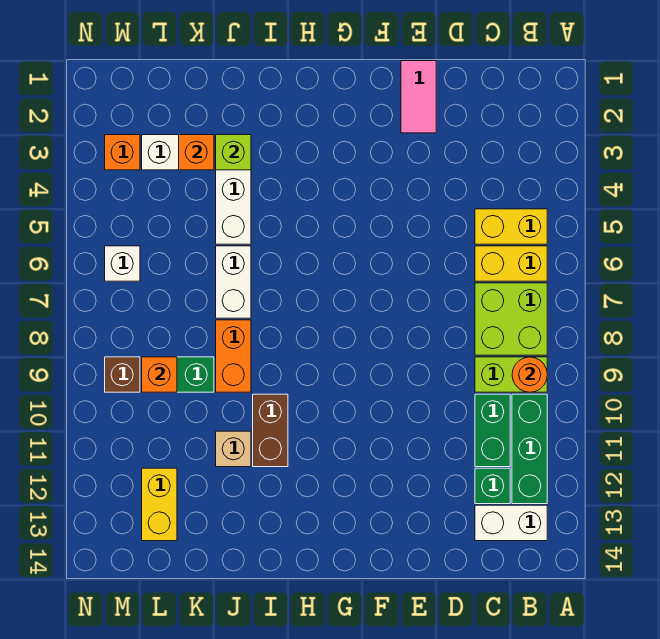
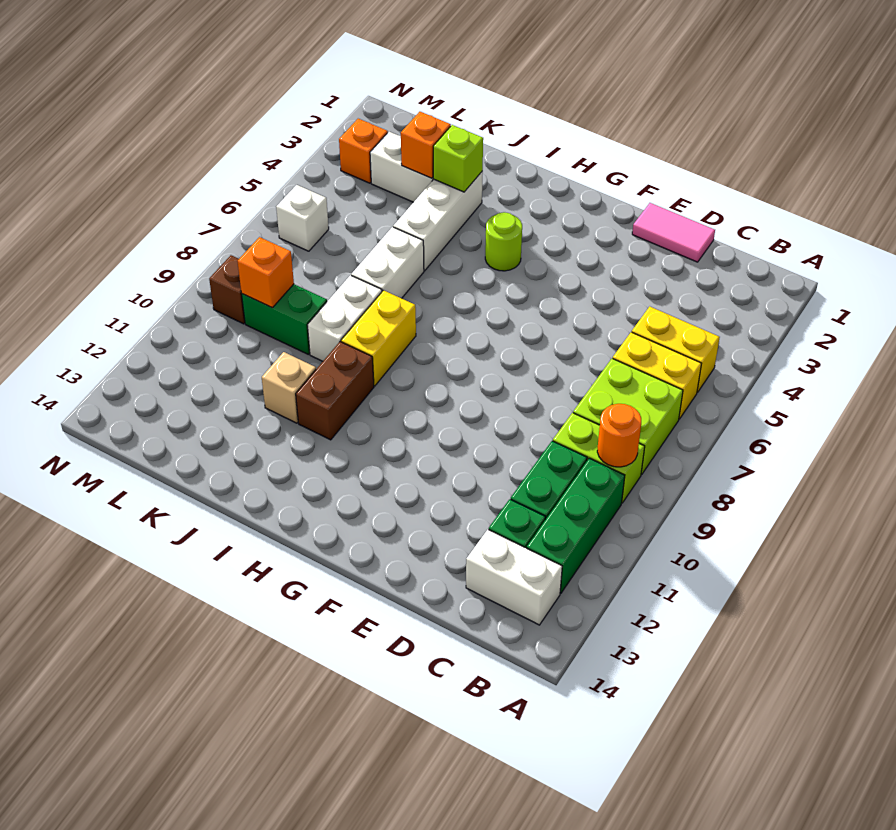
pink tile E1:E2 level 1 -> pink tile D1:E1 level 1
none -> lime round brick H4 level 1
orange brick J8:J9 level 1 -> white brick J8:J9 level 1
yellow brick L12:L13 level 1 -> yellow brick I8:I9 level 1

